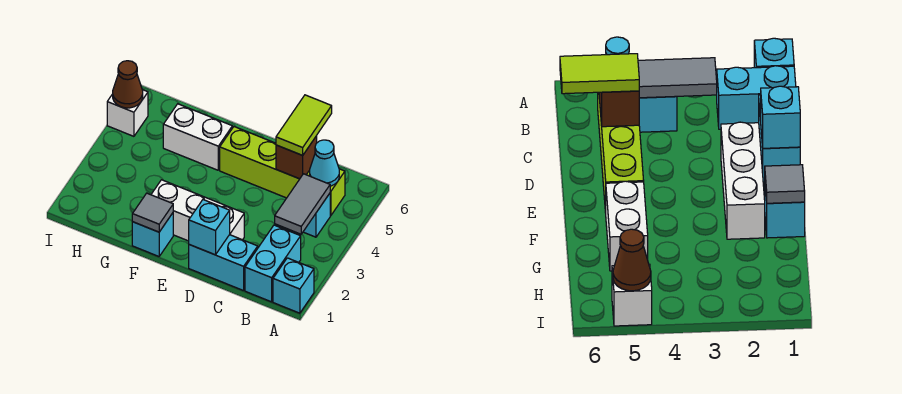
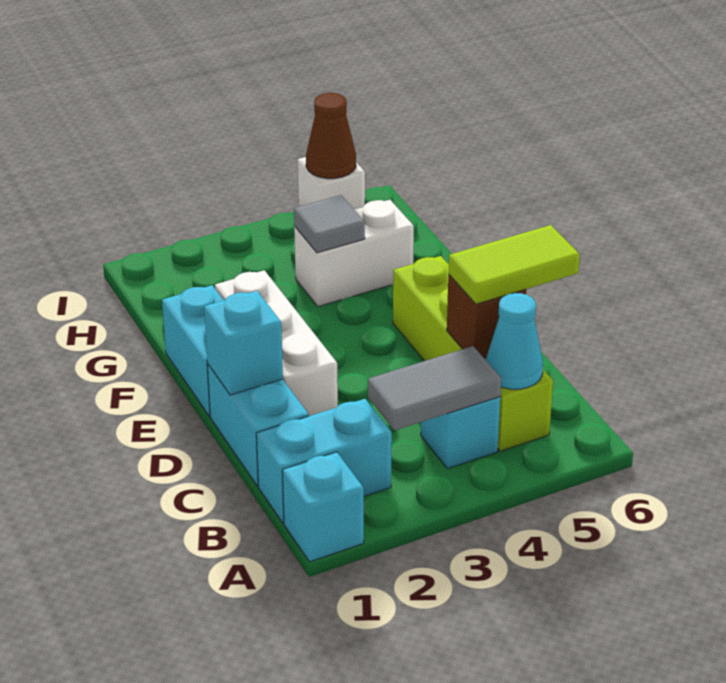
cyan brick F1 level 1 -> cyan brick E1:F1 level 1
grey tile F1 level 2 -> grey tile G4 level 2
white brick F5:G5 level 1 -> white brick G4:G5 level 1

